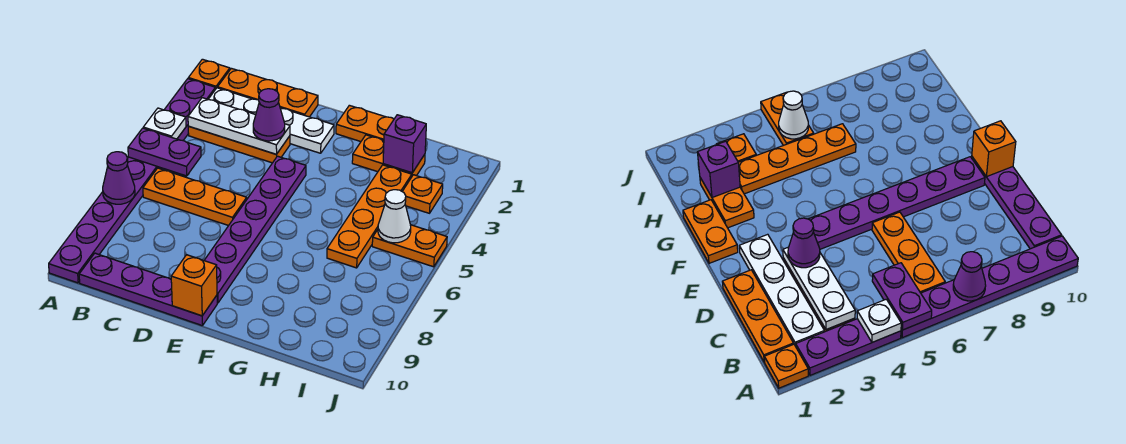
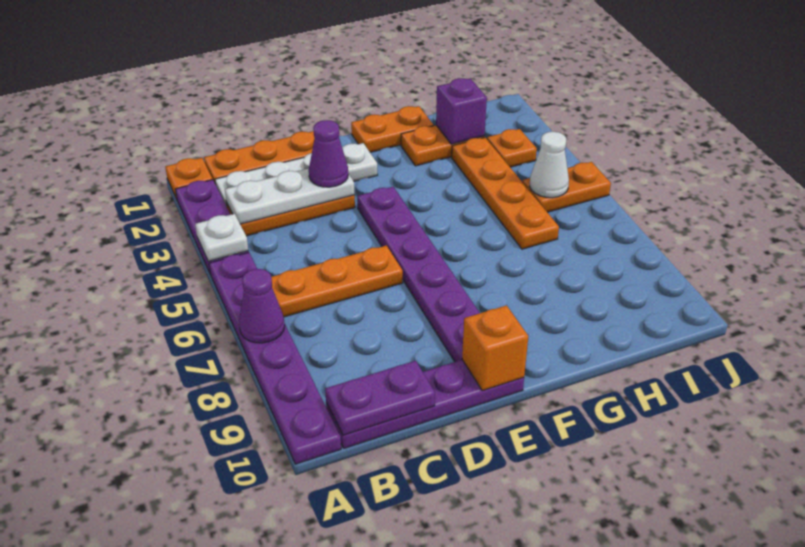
purple plate A5:B5 level 2 -> purple plate B10:C10 level 2

